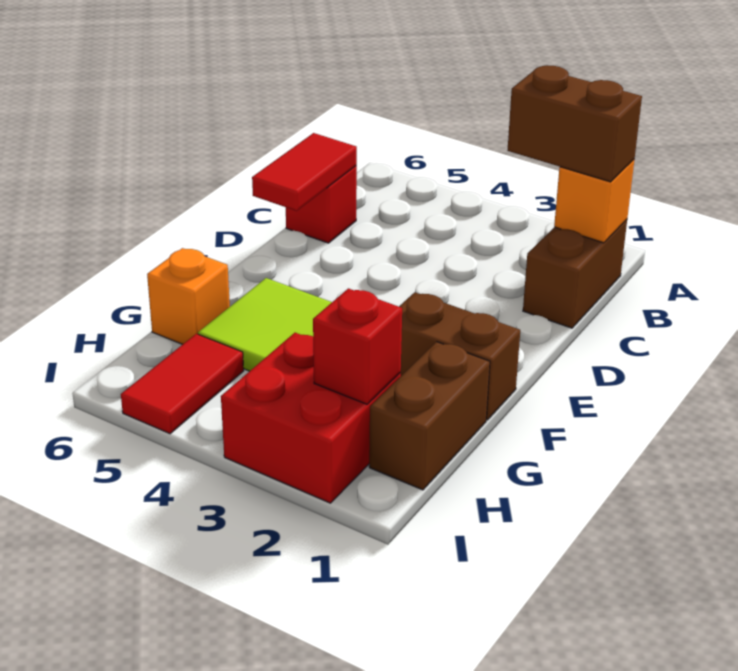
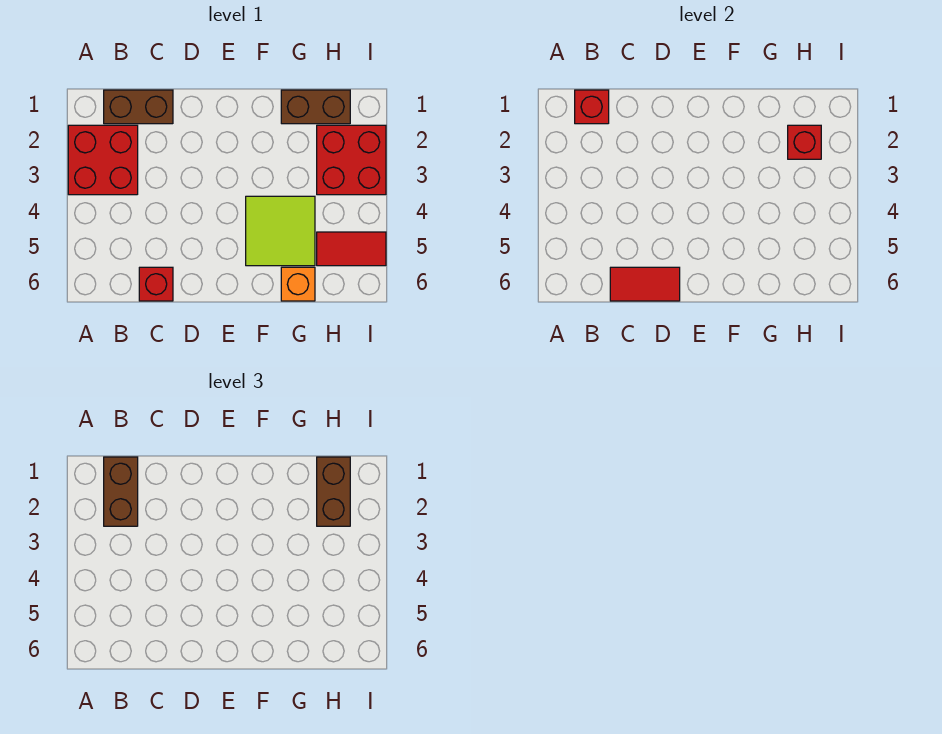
none -> red brick A2:B3 level 1
orange brick B1 level 2 -> red brick B1 level 2
brown brick F1:F2 level 1 -> brown brick H1:H2 level 3

